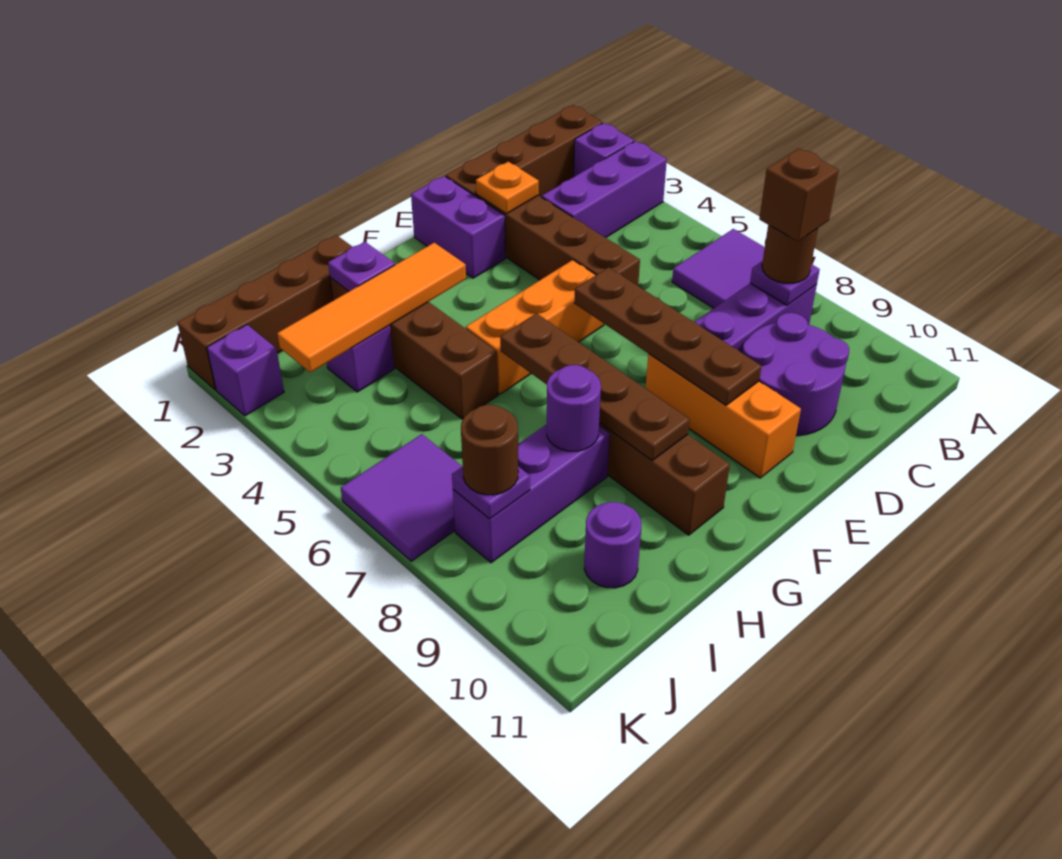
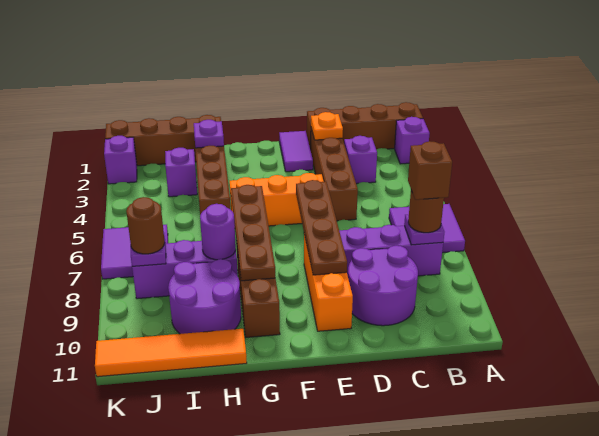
purple brick A3:C3 level 1 -> purple brick C3 level 1
purple brick E1:E2 level 1 -> purple tile E1:E2 level 1
orange tile G3:J3 level 2 -> orange tile H11:K11 level 1
purple round brick I10 level 1 -> purple round brick H9:I10 level 1

